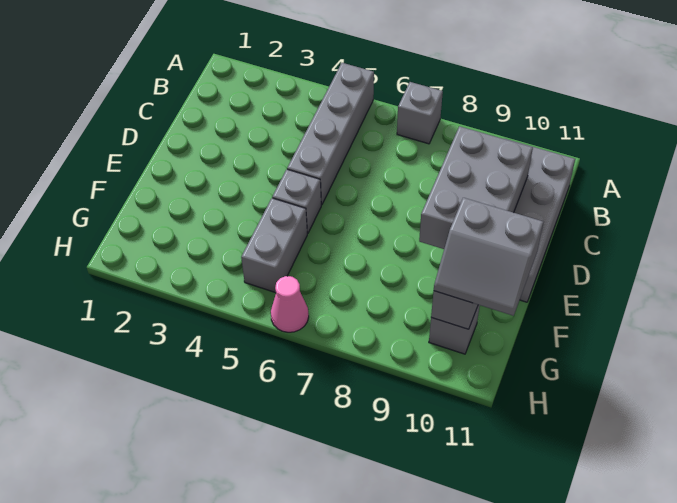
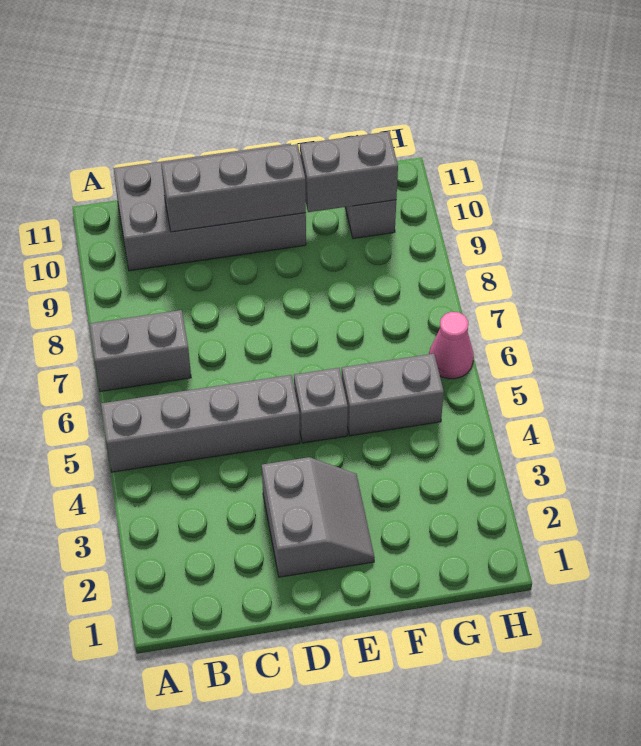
grey brick A7 level 1 -> grey brick A7:B7 level 1
grey brick C9:E10 level 2 -> grey brick C10:E10 level 2
grey slope F10:G11 level 3 top F -> grey slope D2:E3 level 1 top D

